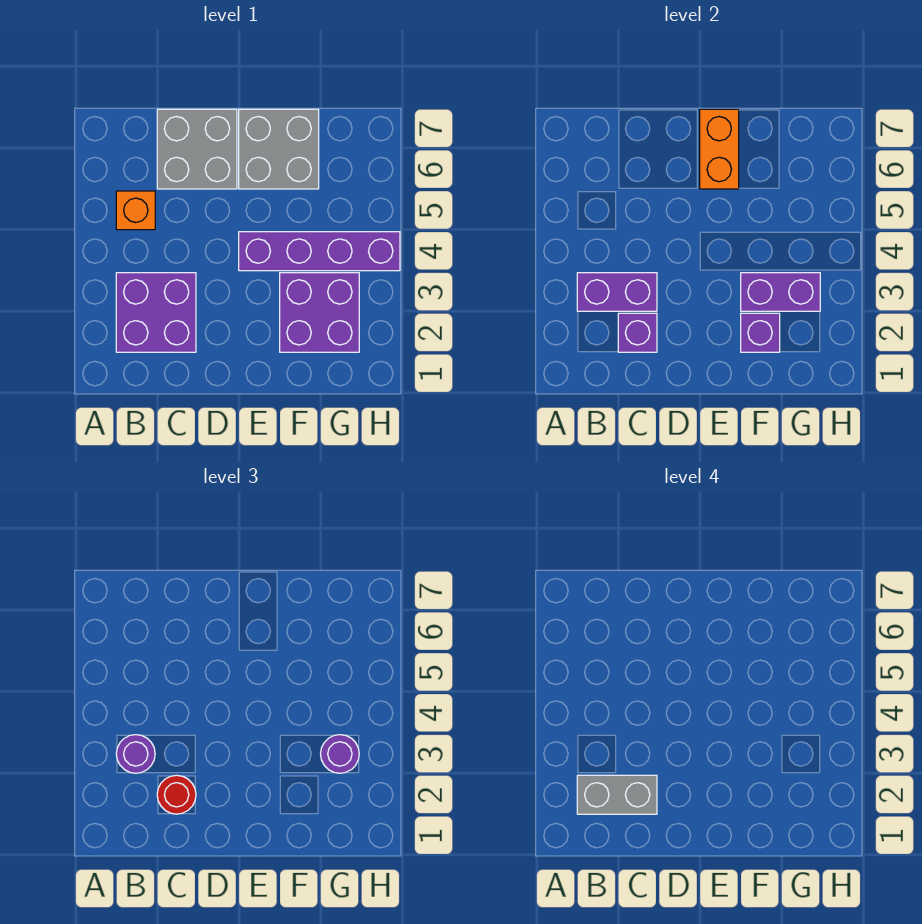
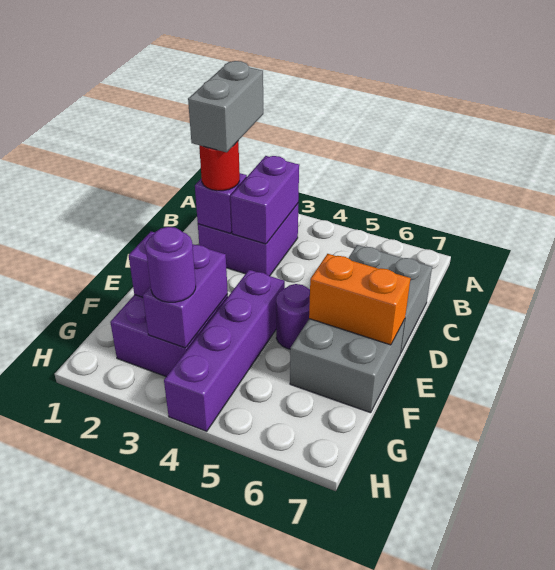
purple round brick B3 level 3 -> purple round brick E5 level 1
orange brick B5 level 1 -> none

